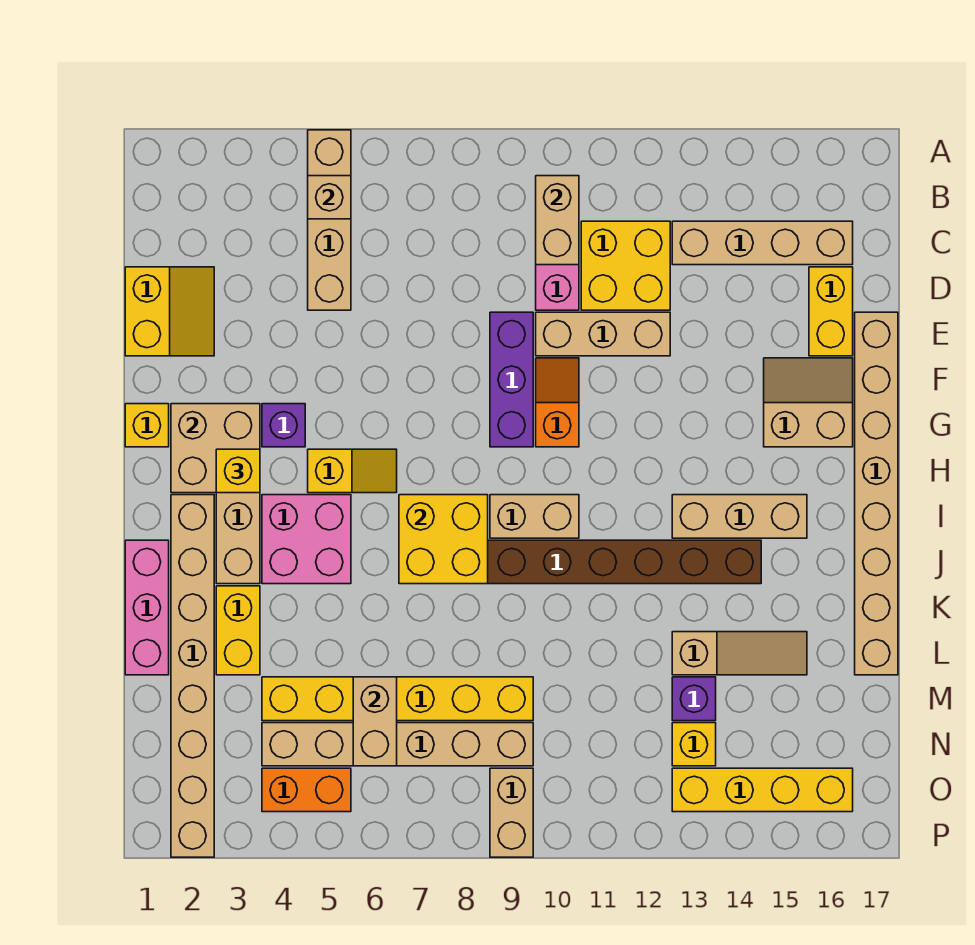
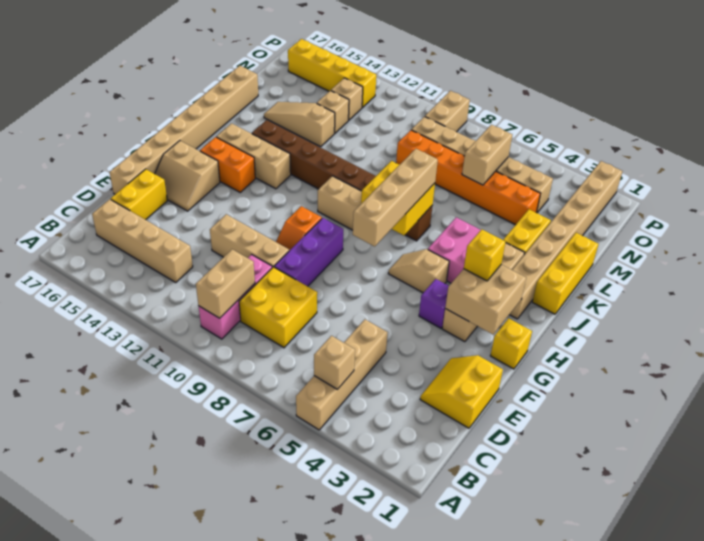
yellow brick C11:D12 level 1 -> yellow brick C8:D9 level 1
none -> tan brick G7:J7 level 3
yellow slope H5:H6 level 1 top 5 -> tan slope H5:H6 level 1 top 5
pink brick J1:L1 level 1 -> yellow brick J1:L1 level 1
yellow brick M4:M9 level 1 -> orange brick M4:M9 level 1
purple brick M13 level 1 -> tan brick M13 level 1
yellow brick N13 level 1 -> tan brick N13 level 1
orange brick O4:O5 level 1 -> orange brick H14:H15 level 1

